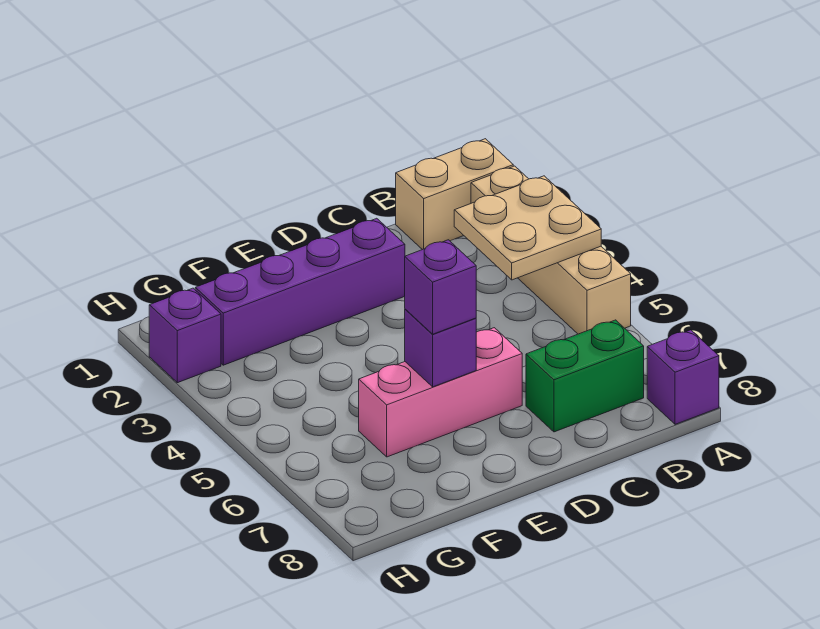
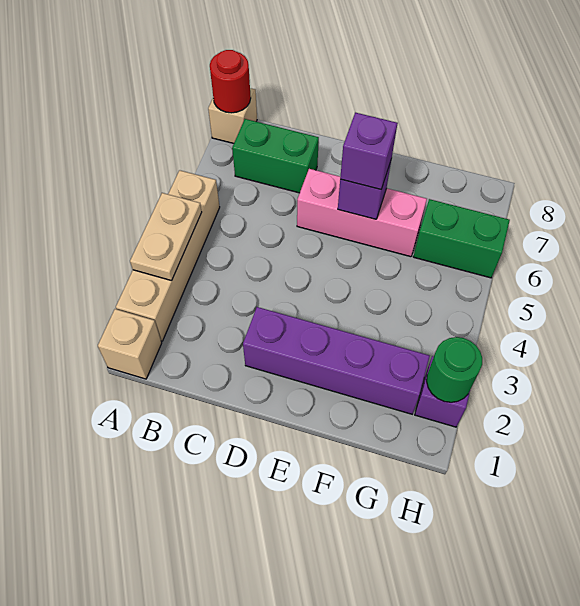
tan brick A1:B1 level 1 -> tan brick A1 level 1
tan plate A3:B4 level 2 -> tan plate A3:A4 level 2
purple brick A8 level 1 -> tan brick A8 level 1
none -> red round brick A8 level 2
none -> green brick G6:H6 level 1
none -> green round brick H2 level 2

